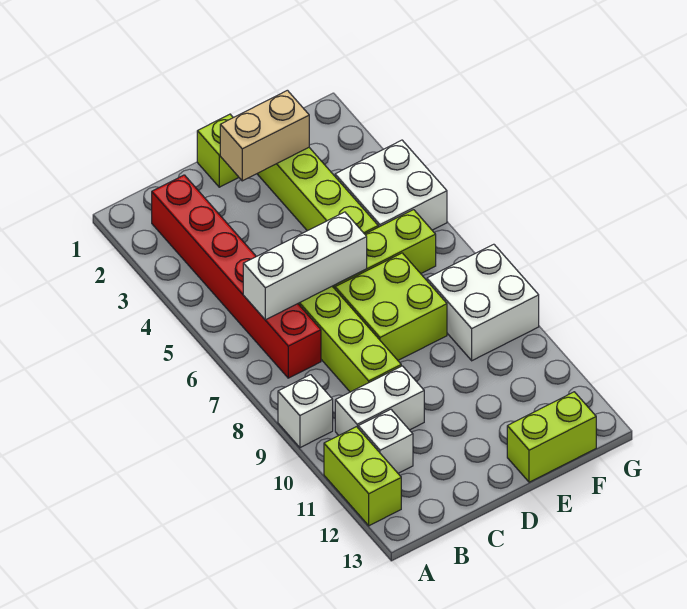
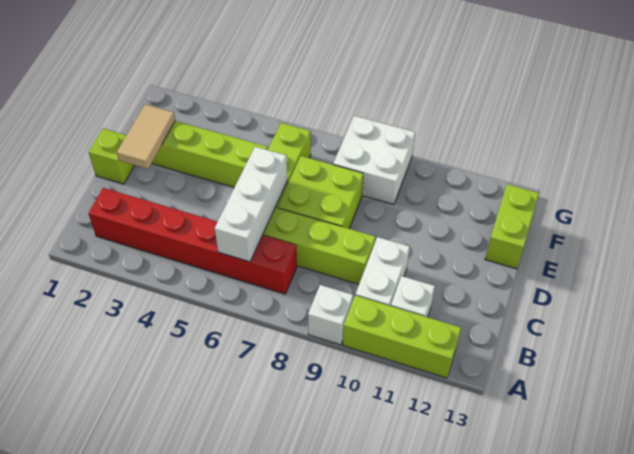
lime brick A11:A12 level 1 -> lime brick A10:A12 level 1
tan brick D2:E2 level 2 -> tan tile D2:E2 level 2
white brick F4:G5 level 1 -> none

